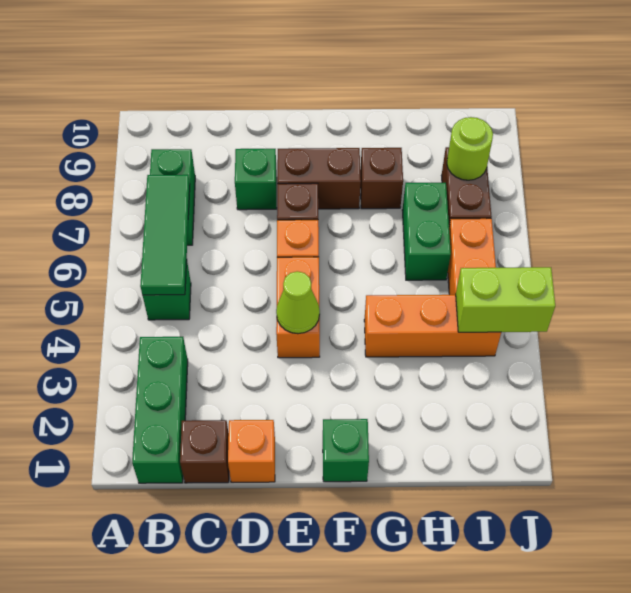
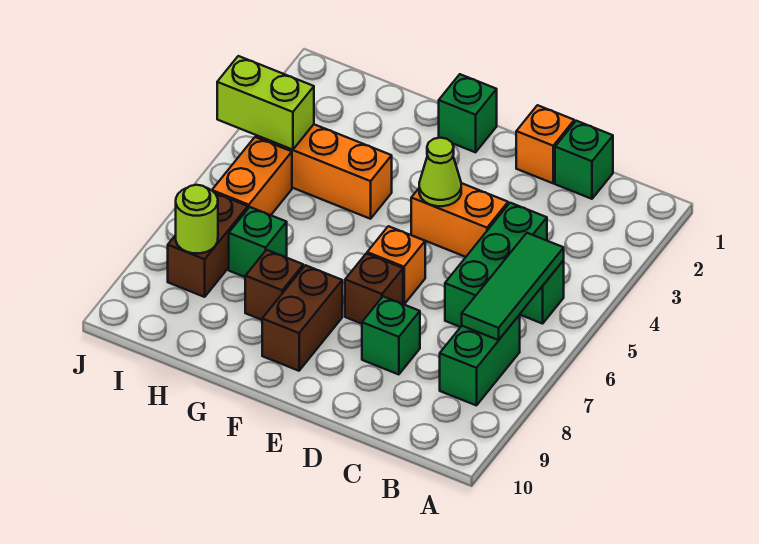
green brick B1:B3 level 1 -> green brick C4:C6 level 1
brown brick C1 level 1 -> green brick C1 level 1
orange brick E4:E5 level 1 -> orange brick D4:E4 level 1
brown brick E8:F8 level 1 -> brown brick F8:F9 level 1
green brick H6:H7 level 1 -> green brick H7 level 1

